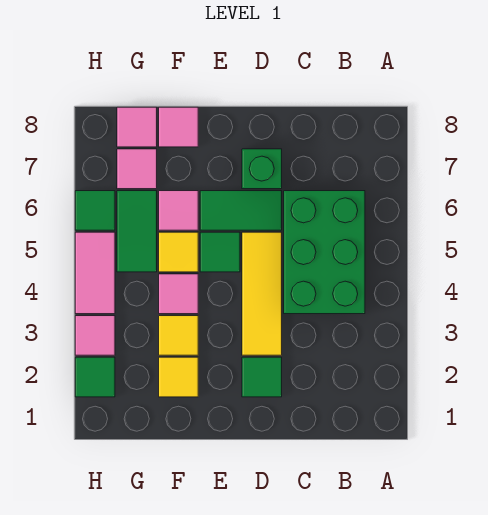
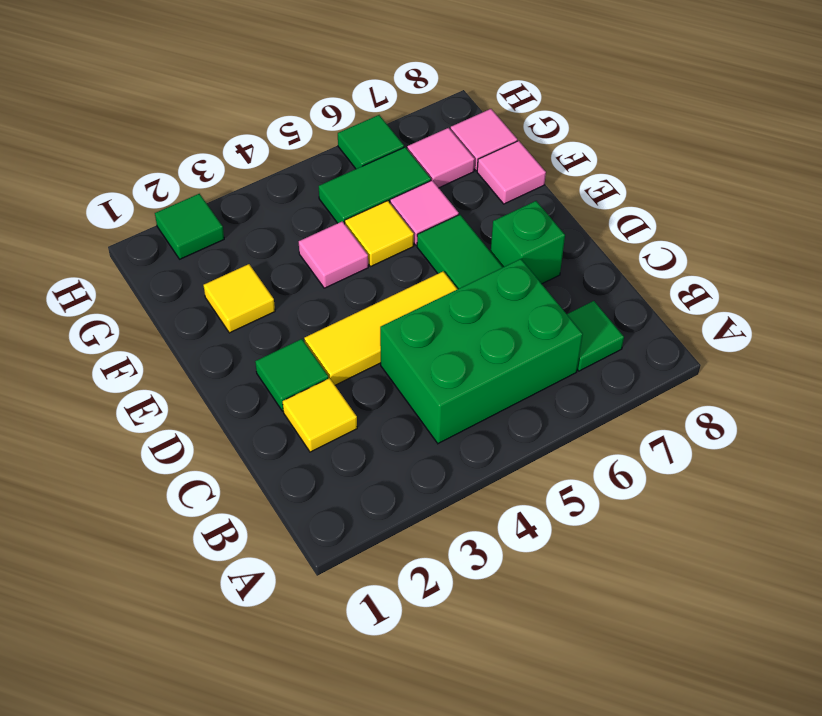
green tile E5 level 1 -> green tile B7 level 1
yellow tile F3 level 1 -> yellow tile C2 level 1
pink tile H3 level 1 -> none
pink tile H4:H5 level 1 -> none

